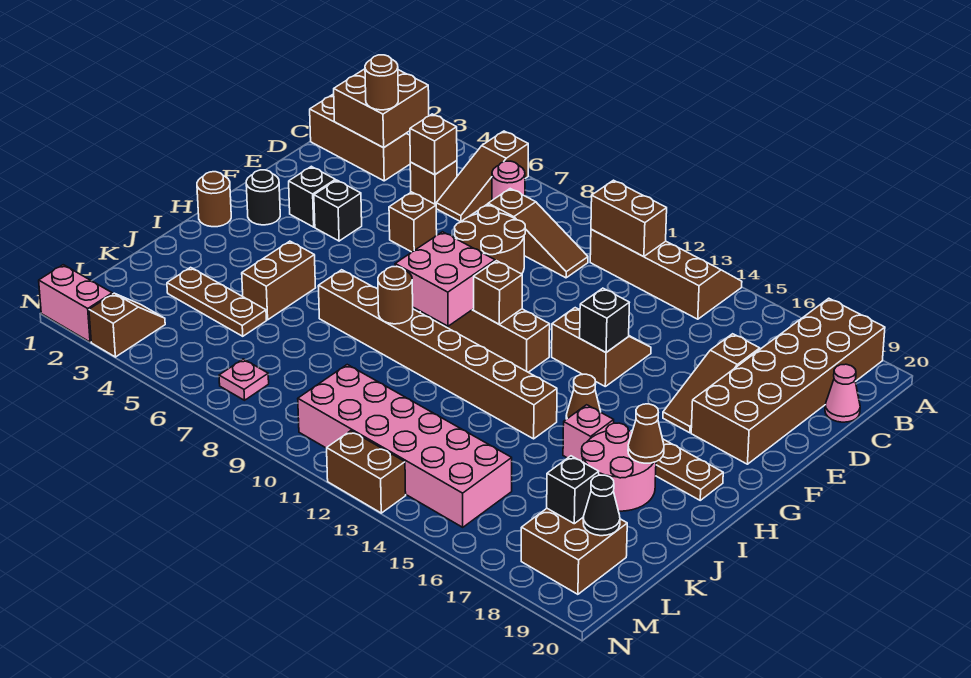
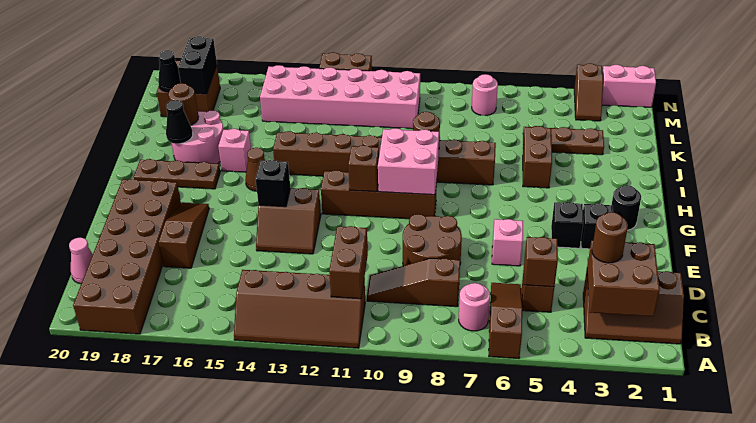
brown brick B11:B12 level 2 -> brown brick B11:C11 level 2
brown brick E6 level 1 -> pink brick E6 level 1
brown round brick H1 level 1 -> brown round brick J18 level 2
brown cone I18 level 2 -> black cone I18 level 2
black brick L18 level 2 -> black brick L18:M18 level 2
pink plate M7 level 1 -> pink round brick M7 level 1

